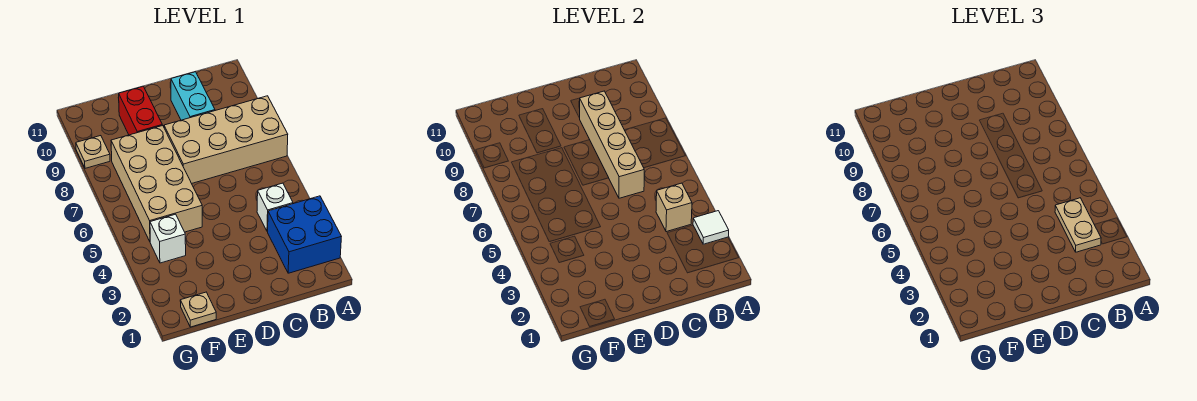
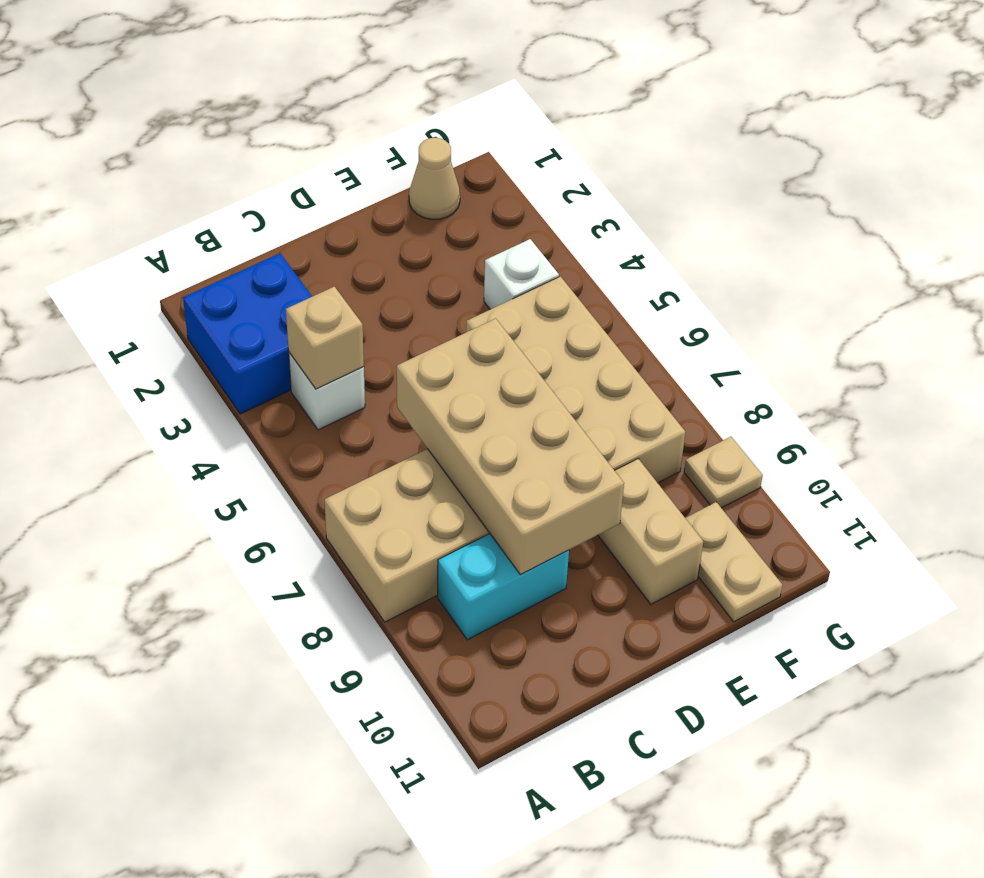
white tile A3 level 2 -> none
tan plate B3:B4 level 3 -> tan plate F10:F11 level 1
tan brick C6:C9 level 2 -> tan brick C6:D9 level 2
cyan brick C9:C10 level 1 -> cyan brick B9:C9 level 1
red brick E9:E10 level 1 -> tan brick E9:E10 level 1
tan plate F1 level 1 -> tan cone F1 level 1

